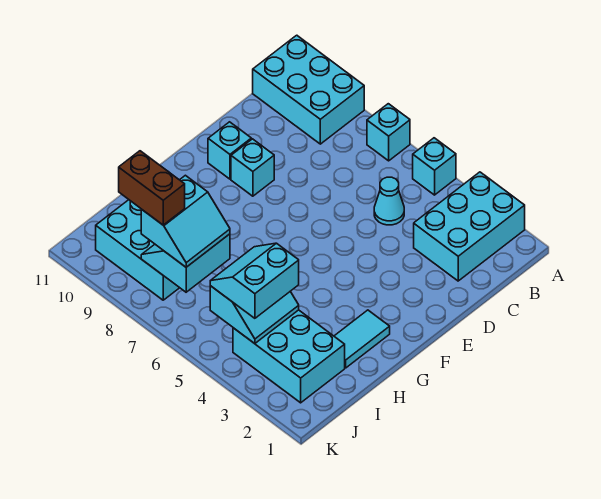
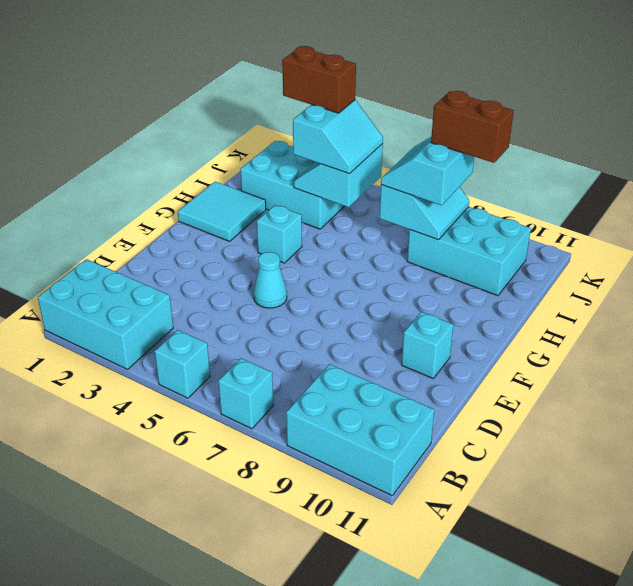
cyan brick A2:C3 level 1 -> cyan brick A1:B3 level 1
cyan cone C5 level 1 -> cyan cone E5 level 1
cyan brick E9 level 1 -> cyan brick G4 level 1
cyan tile G2:H2 level 1 -> cyan tile G1:H2 level 1
none -> brown brick J3:J4 level 4

